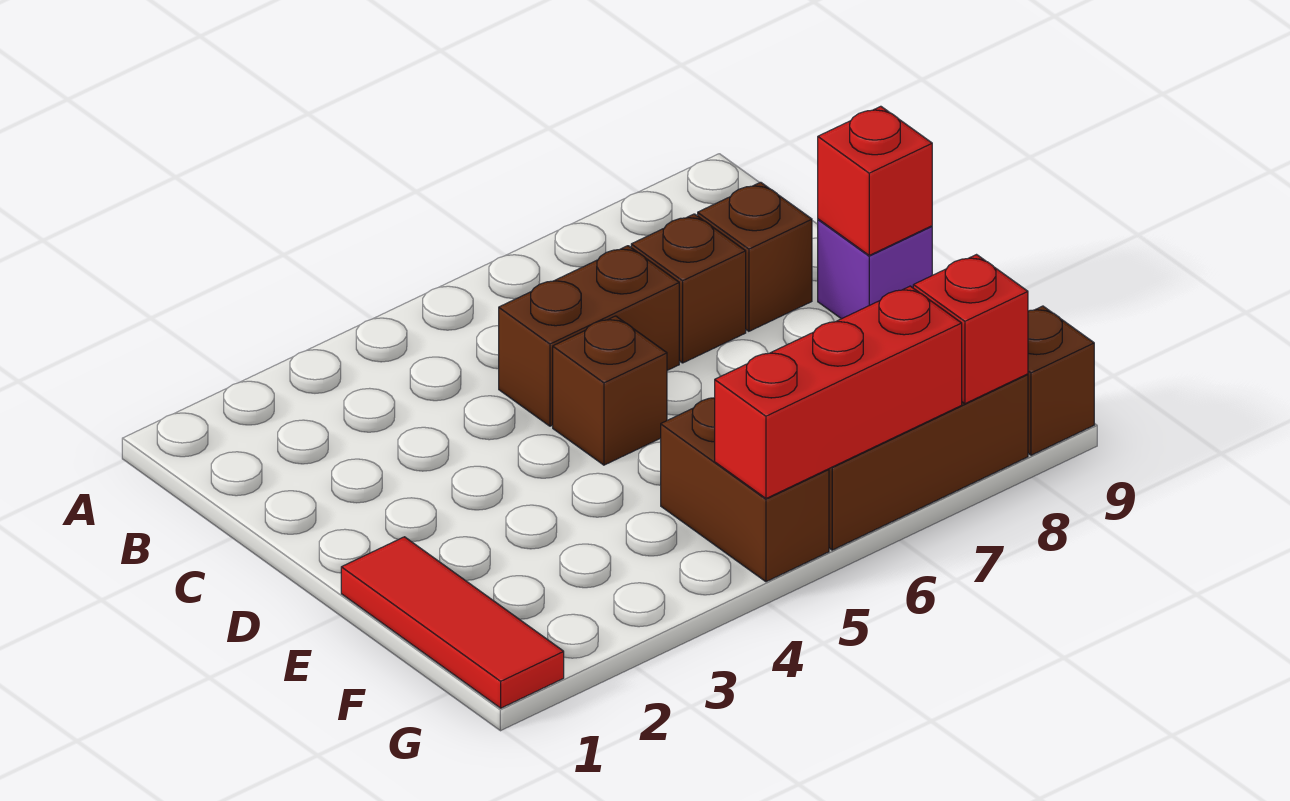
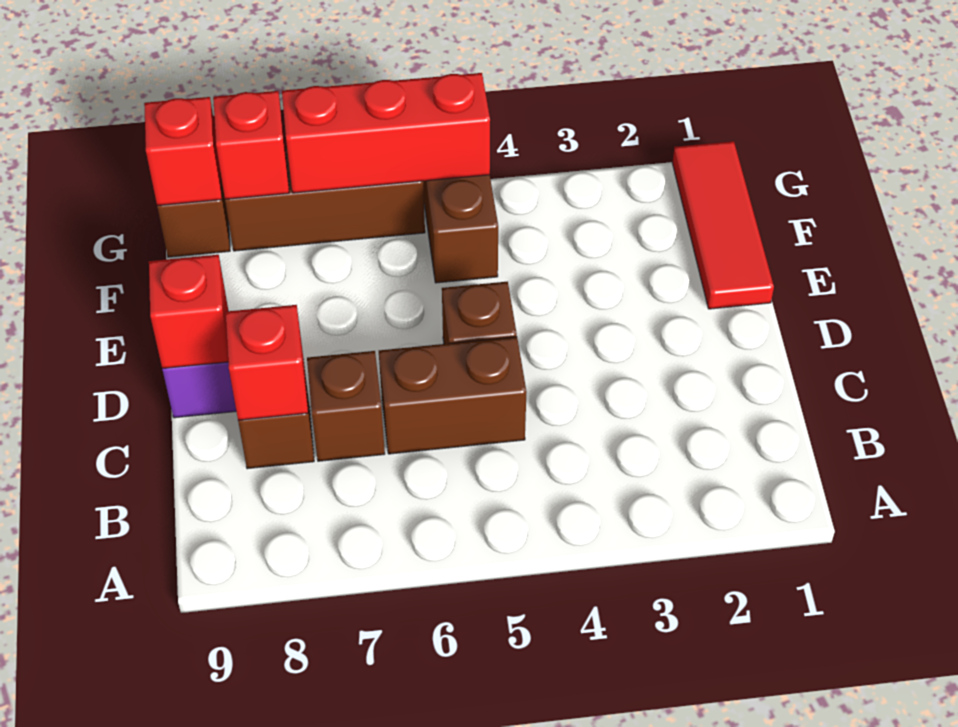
none -> red brick C8 level 2
none -> red brick G9 level 2

